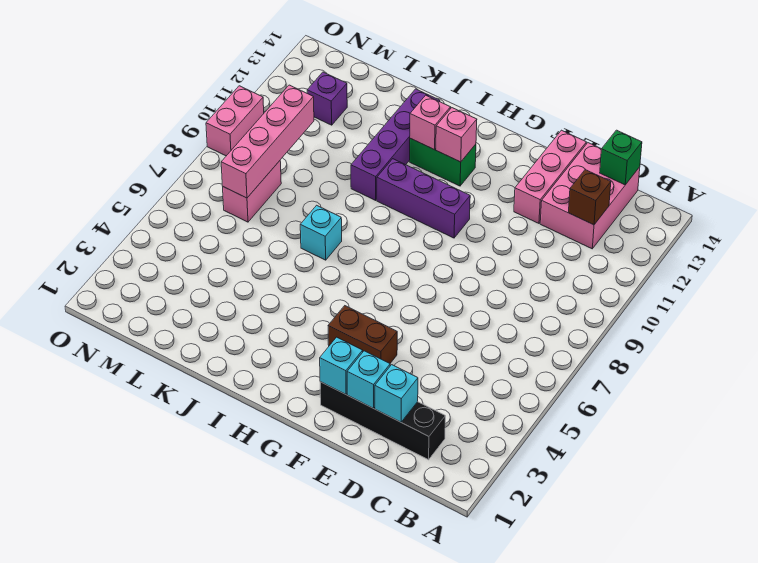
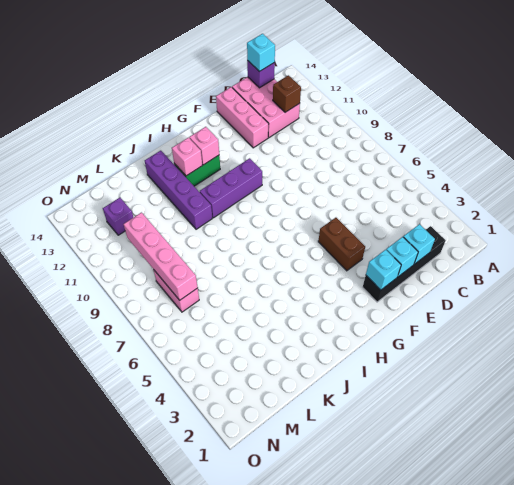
green brick C14 level 2 -> purple brick C14 level 2
brown brick F4:G4 level 1 -> brown brick F4:F5 level 1
cyan brick J7 level 1 -> cyan brick C14 level 3
pink brick O9:O10 level 1 -> none

